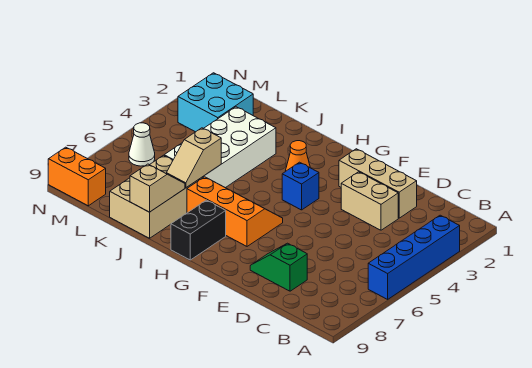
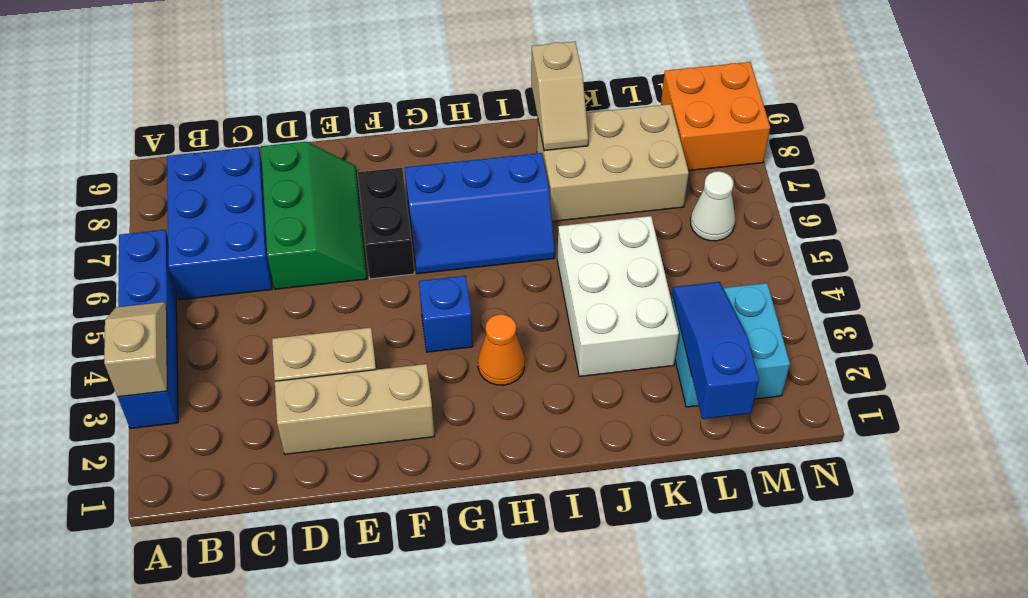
none -> blue brick B6:C8 level 1
green slope D8:E8 level 1 top D -> green slope D6:E8 level 1 top D
orange slope G6:I7 level 1 top 7 -> blue slope G6:I7 level 1 top 7
black brick H8:H9 level 1 -> black brick F6:F7 level 1
white brick J3:K6 level 1 -> white brick J3:K5 level 1
tan slope J6:J7 level 2 top 6 -> tan slope A3:A4 level 2 top 3
tan brick J7:K9 level 1 -> tan brick J7:L8 level 1
none -> blue slope L1:L3 level 2 top 1
orange brick M9:N9 level 1 -> orange brick M8:N9 level 1

